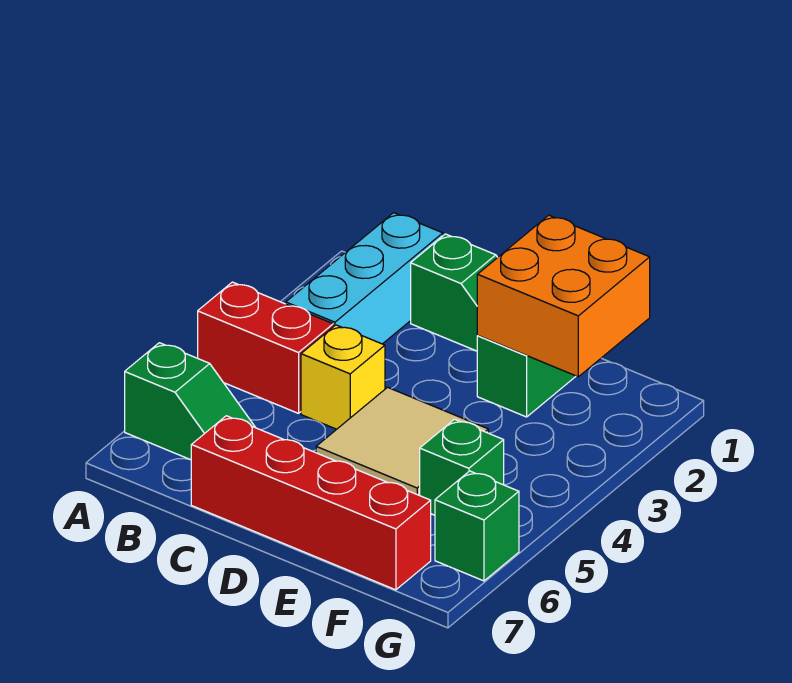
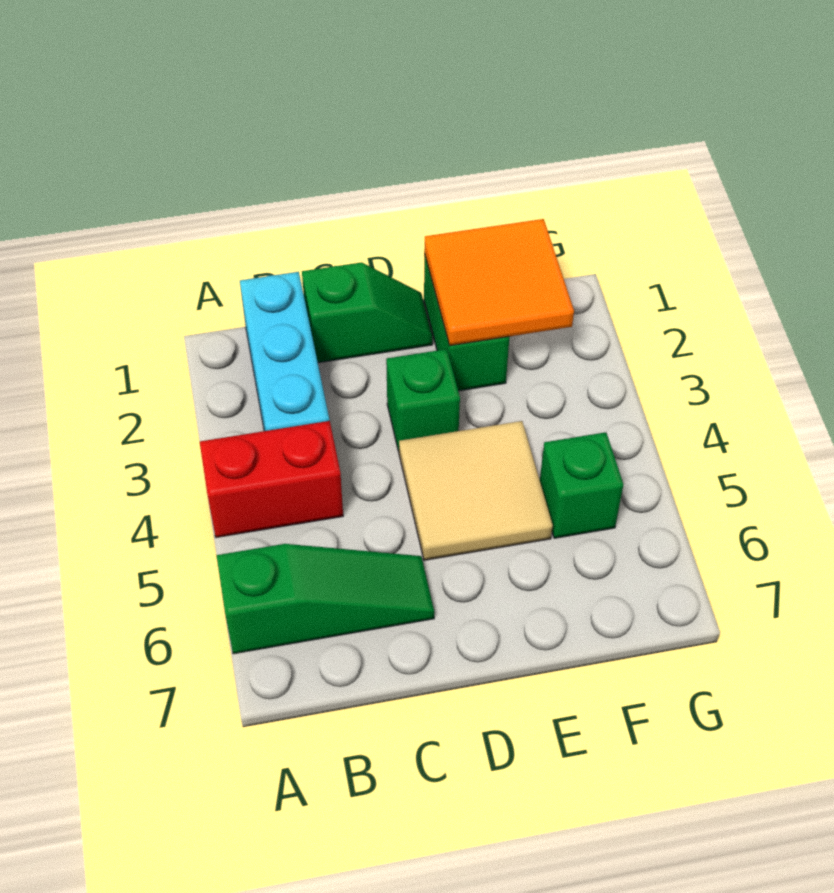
green slope A6:B6 level 1 top A -> green slope A6:C6 level 1 top A
yellow brick C4 level 1 -> none
red brick C7:F7 level 1 -> none
orange brick E1:F2 level 2 -> orange tile E1:F2 level 2
green brick G6 level 1 -> green brick D3 level 1

